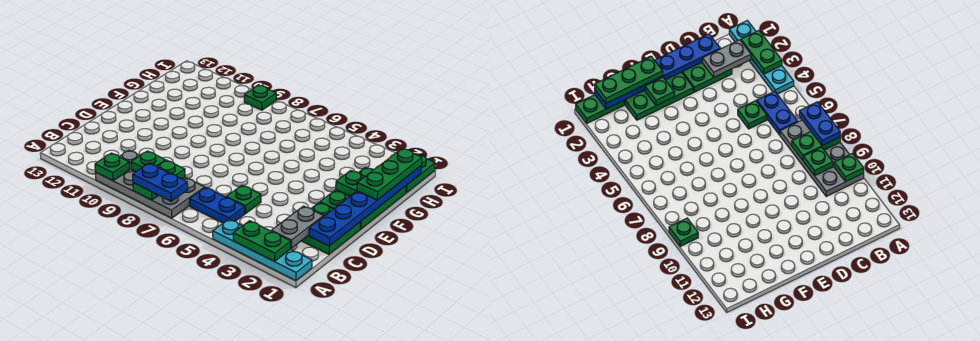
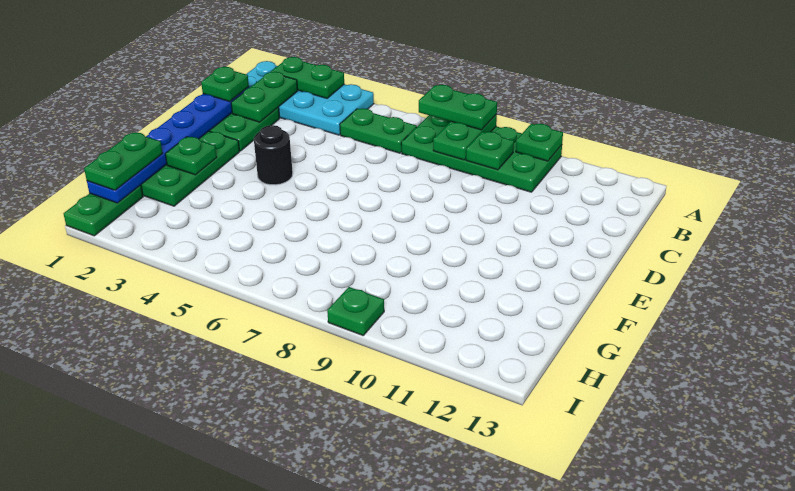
cyan plate A1:A4 level 1 -> cyan plate A1:B4 level 1
grey plate A7:B10 level 1 -> green plate A7:B10 level 1
blue plate A7:A8 level 3 -> green plate A7:A8 level 3
grey plate B2:C2 level 2 -> green plate B2:C2 level 2
blue plate B5:B6 level 1 -> green plate B5:B6 level 1
green plate C5 level 1 -> green plate C1 level 3
none -> black round brick E4 level 1
green plate F1:H1 level 3 -> green plate G1:H1 level 3

